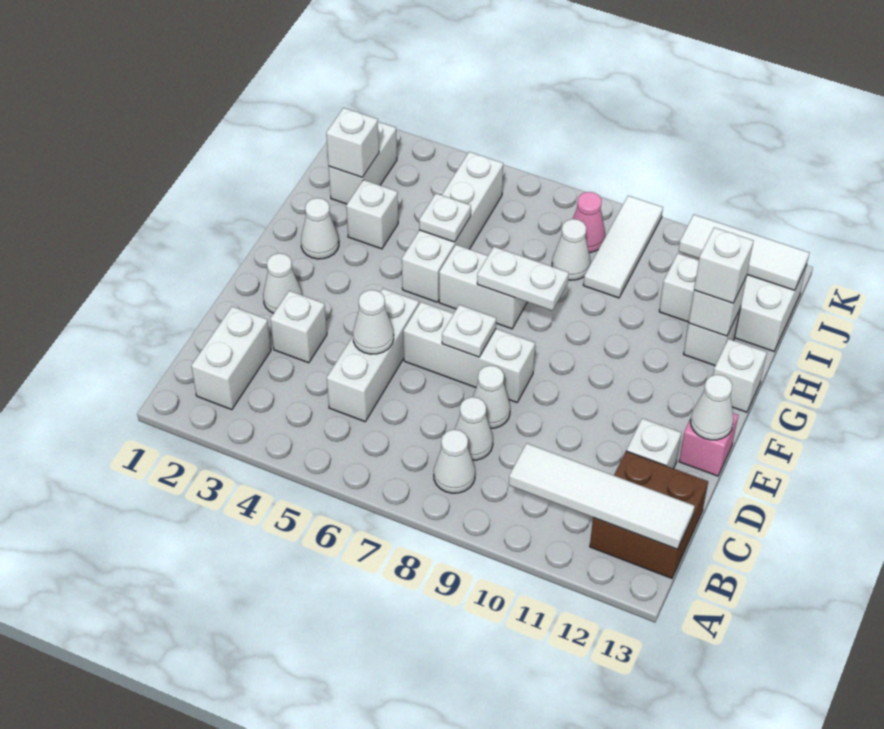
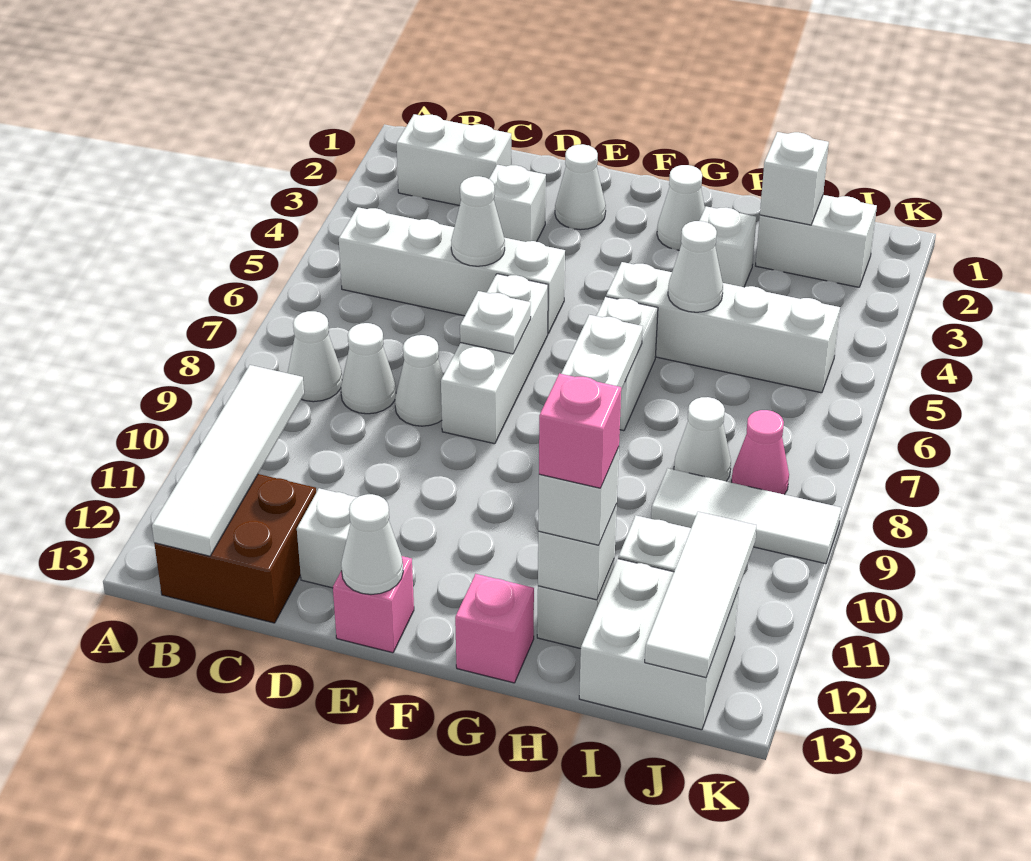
white brick C5:E5 level 1 -> white brick B5:E5 level 1
white brick G13 level 1 -> pink brick G13 level 1
white plate H5 level 2 -> white cone H5 level 2
none -> pink brick H12 level 4

